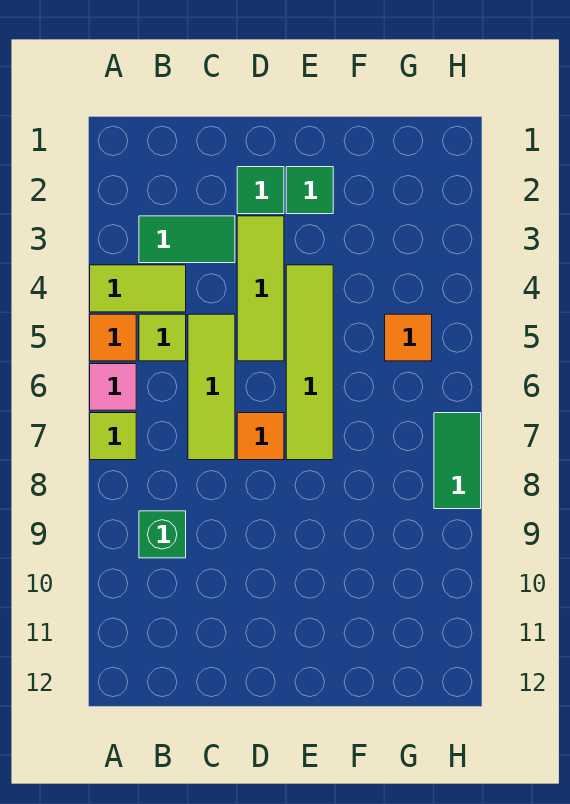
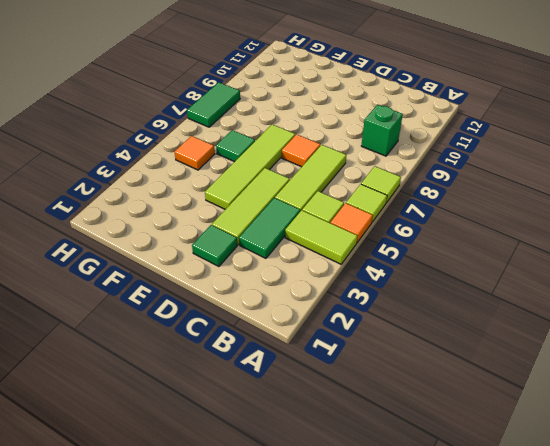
pink tile A6 level 1 -> lime tile A6 level 1
green tile B3:C3 level 1 -> green tile C3:C4 level 1
green tile E2 level 1 -> green tile F6 level 1

